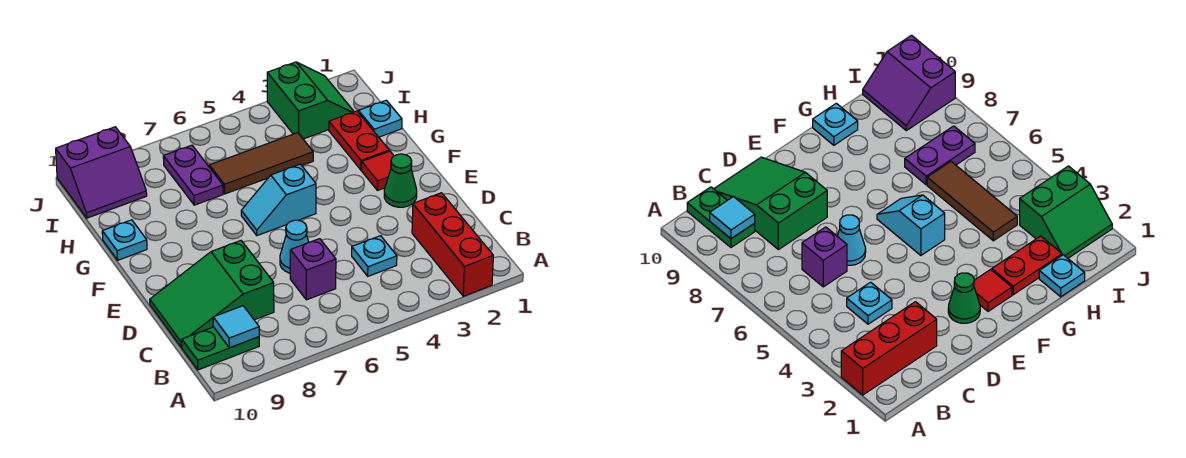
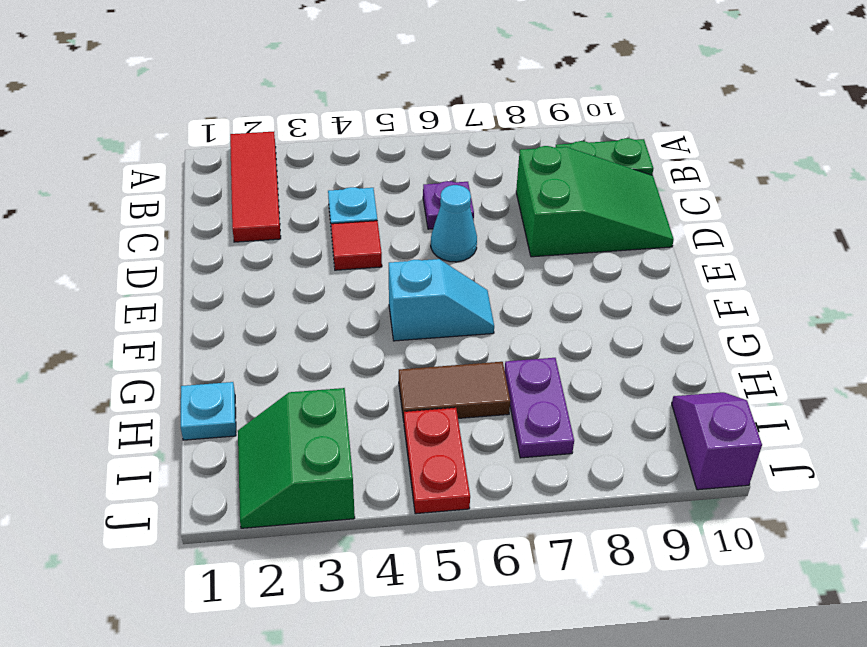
red brick A2:C2 level 1 -> red tile A2:C2 level 1
cyan tile B9 level 2 -> none
purple brick C6 level 1 -> purple plate C6 level 1
green cone E2 level 1 -> none
red tile F2 level 1 -> red tile D4 level 1
red plate G2:H2 level 1 -> red plate I5:J5 level 1
cyan plate G10 level 1 -> none
brown tile H4:H6 level 1 -> brown tile H5:H6 level 1
purple slope I9:J10 level 1 top J -> purple slope I10:J10 level 1 top J

